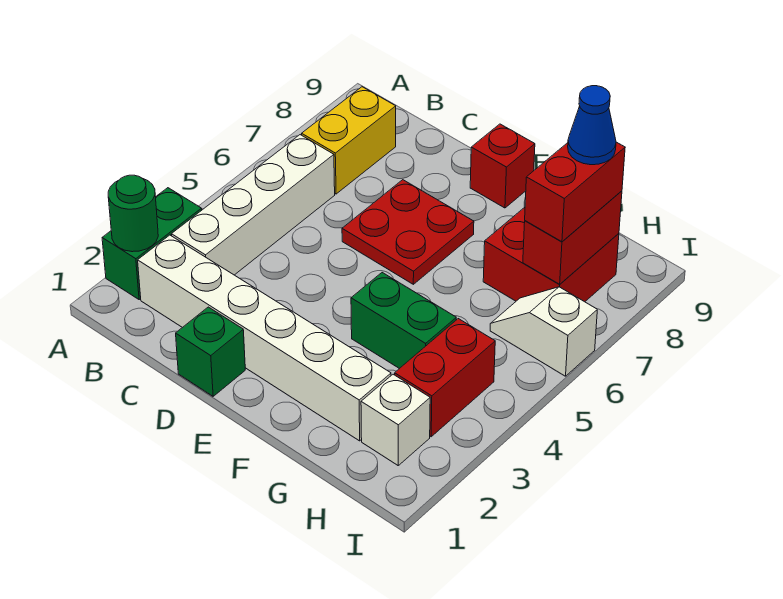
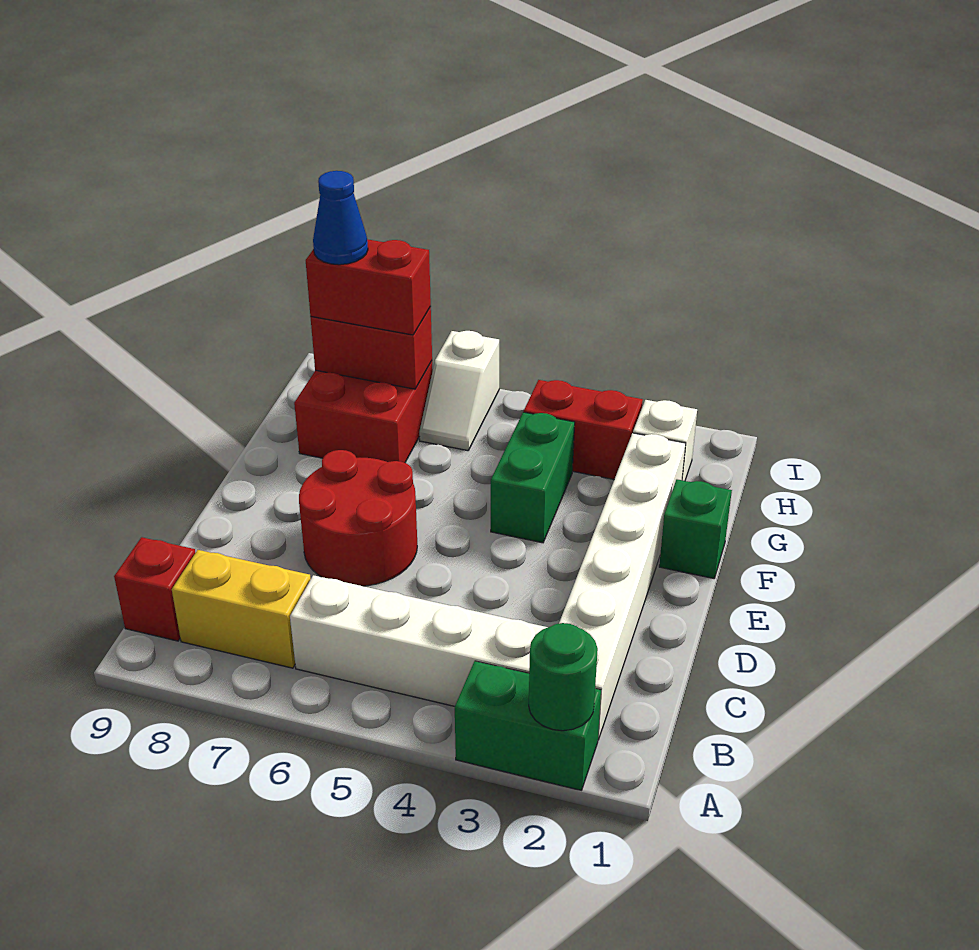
green brick D1 level 1 -> green brick F1 level 1
red plate D6:E7 level 1 -> red round brick D6:E7 level 1
red brick E9 level 1 -> red brick B9 level 1

